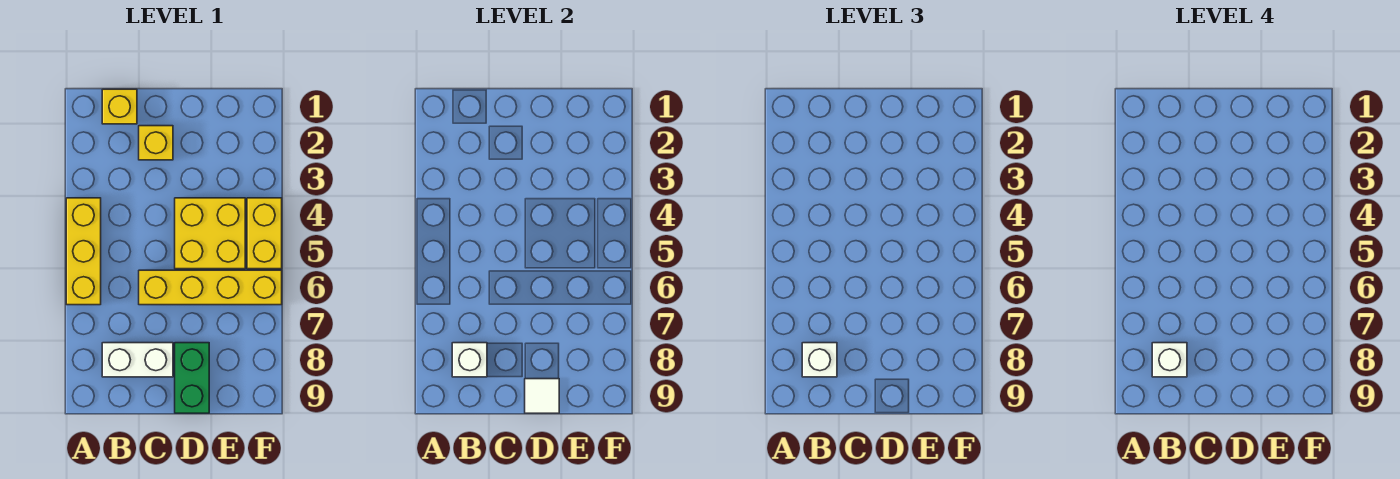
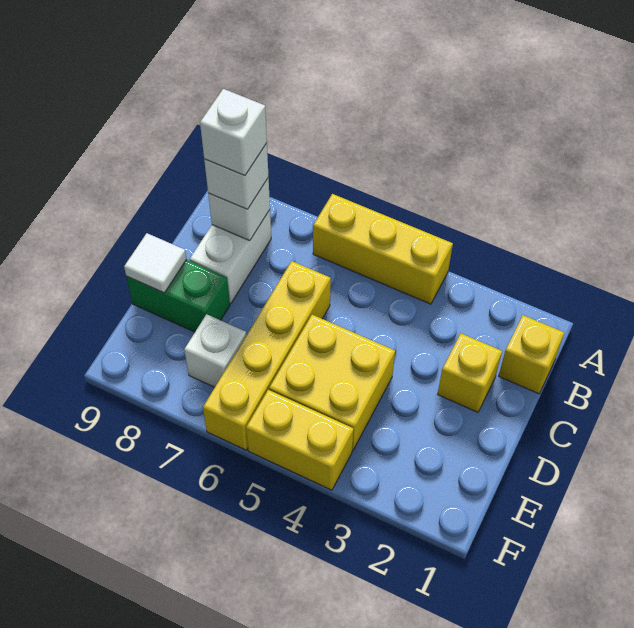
none -> white brick E7 level 1

